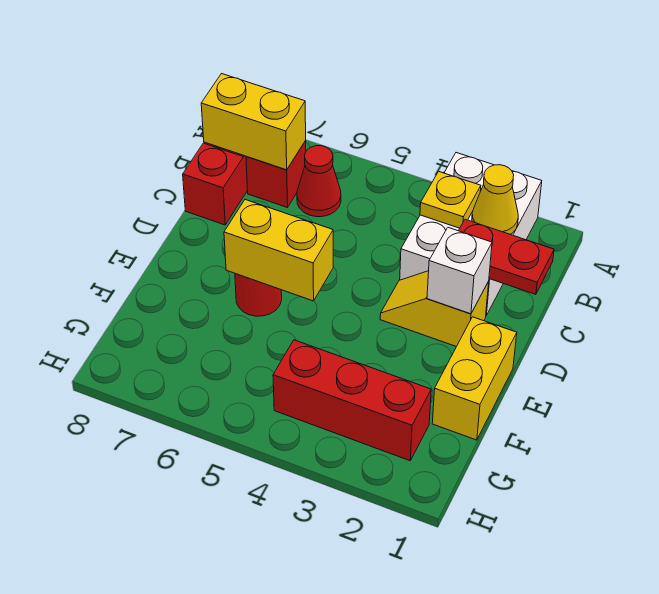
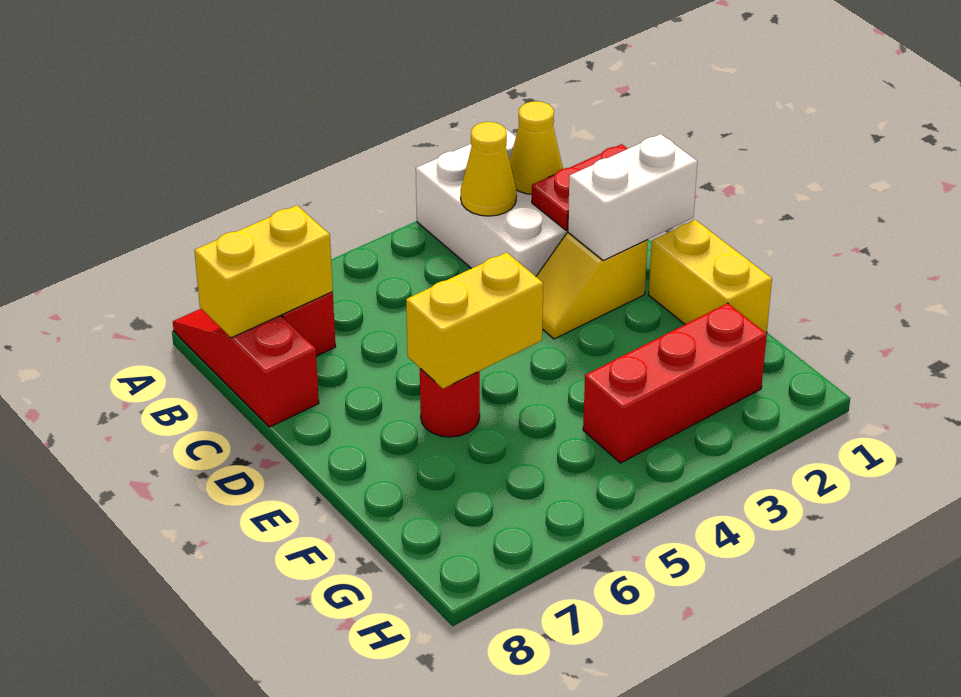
yellow plate B3 level 2 -> yellow cone B3 level 2
red cone B6 level 1 -> none
white brick D2 level 2 -> white brick D1:D2 level 2

